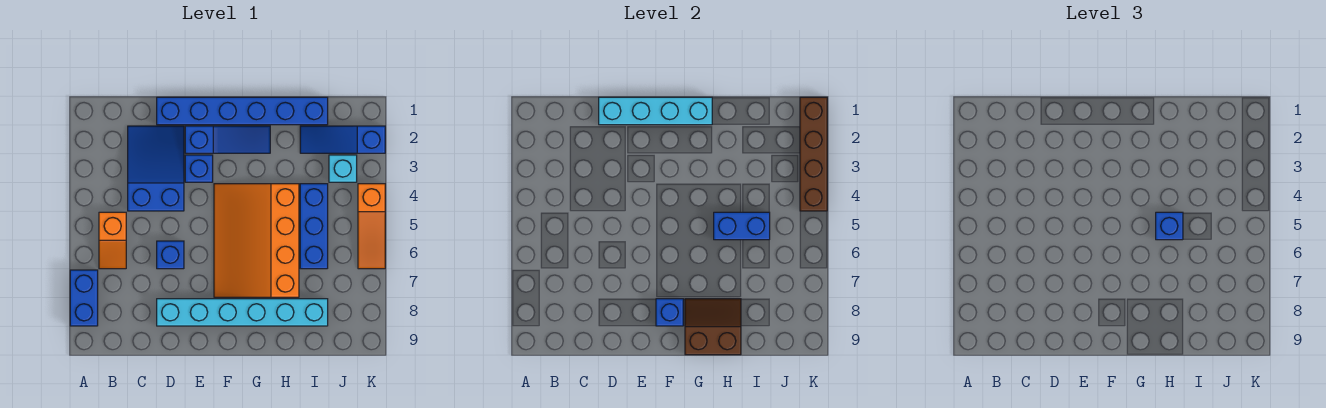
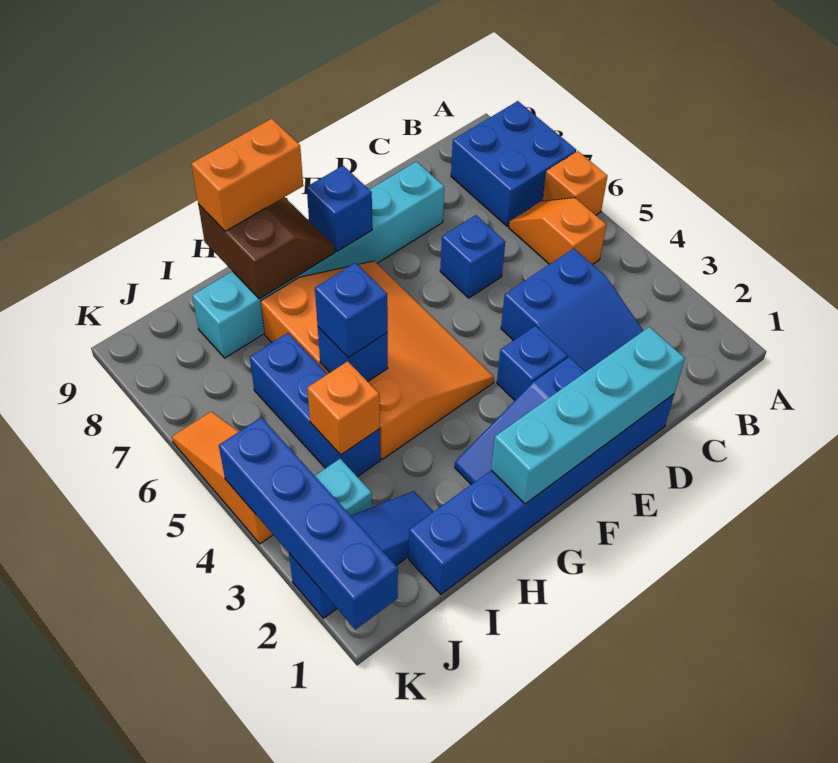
none -> orange brick A6 level 1
blue brick A7:A8 level 1 -> blue brick A7:B8 level 1
brown slope G8:H9 level 2 top 9 -> brown slope G8:H9 level 2 top H
none -> orange brick G9:H9 level 3
blue brick H5:I5 level 2 -> blue brick H5 level 2
none -> orange brick I4 level 2
brown brick K1:K4 level 2 -> blue brick K1:K4 level 2

